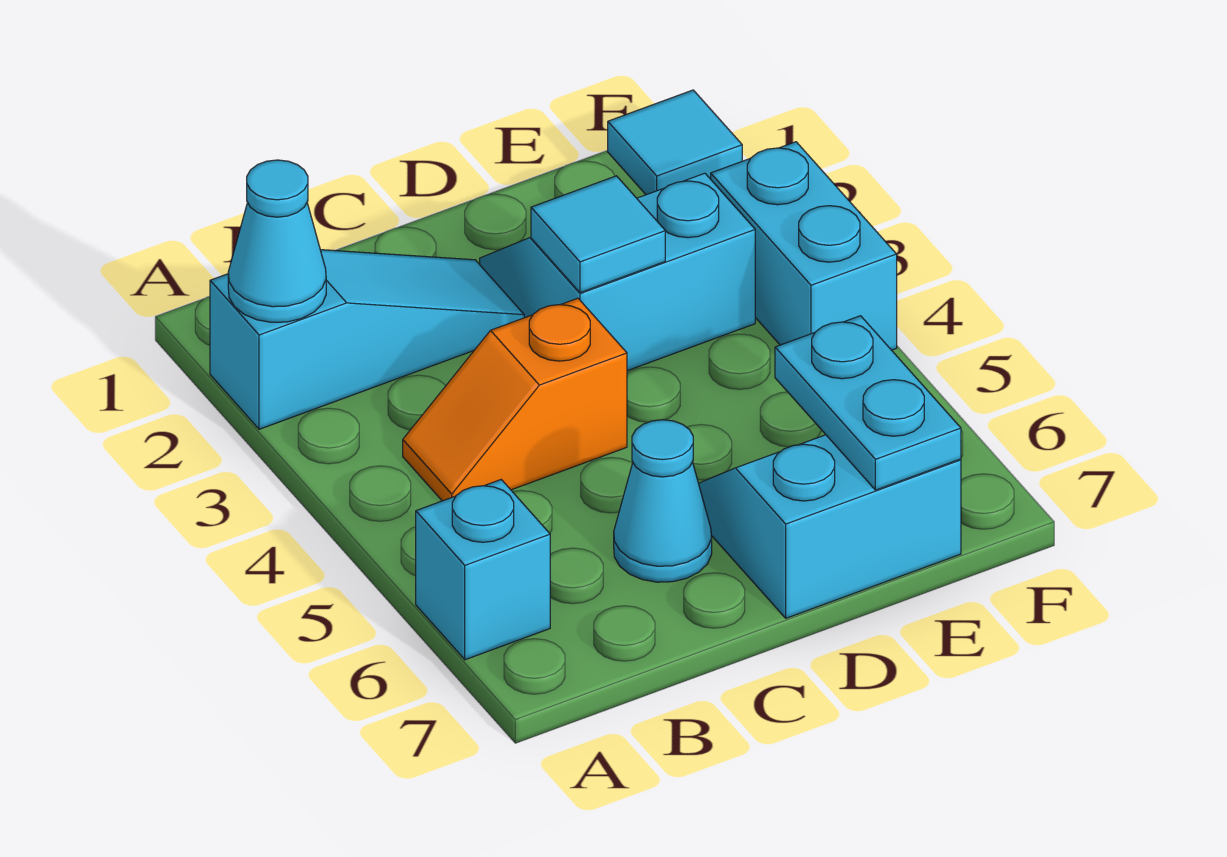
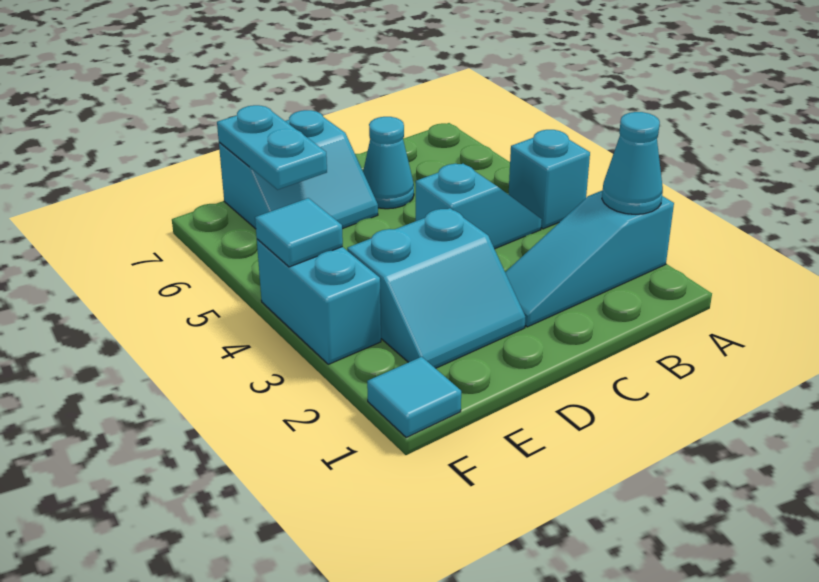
cyan brick A6 level 1 -> cyan brick A4 level 1
orange slope B4:C4 level 1 top C -> cyan slope B4:C4 level 1 top C
cyan tile D3 level 2 -> cyan tile F4 level 2

